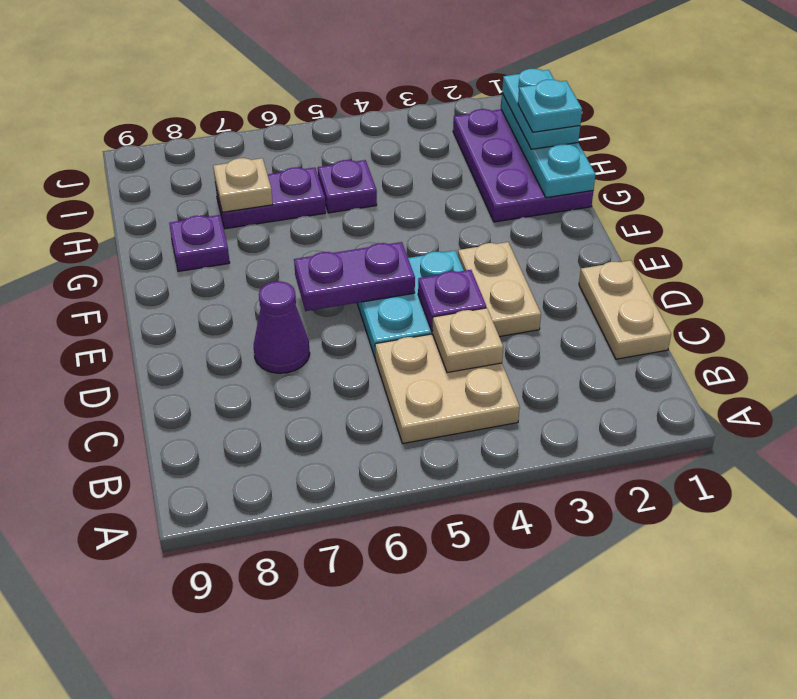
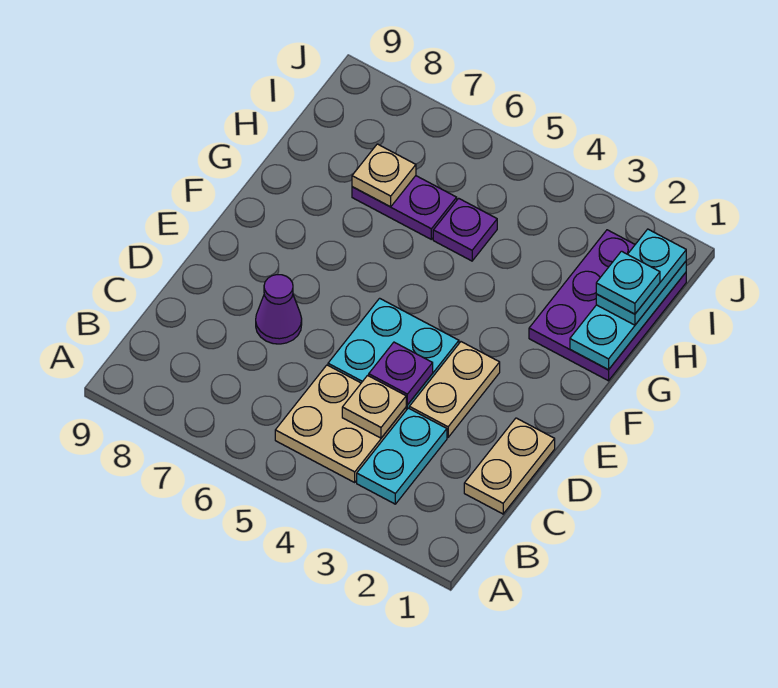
none -> cyan plate B3:C3 level 1
purple plate E5:E6 level 2 -> none
purple plate G8 level 1 -> none

